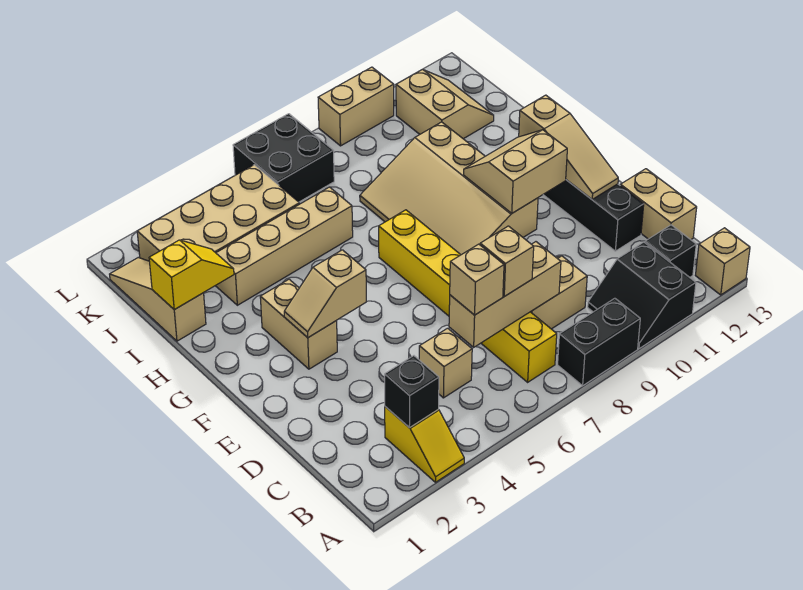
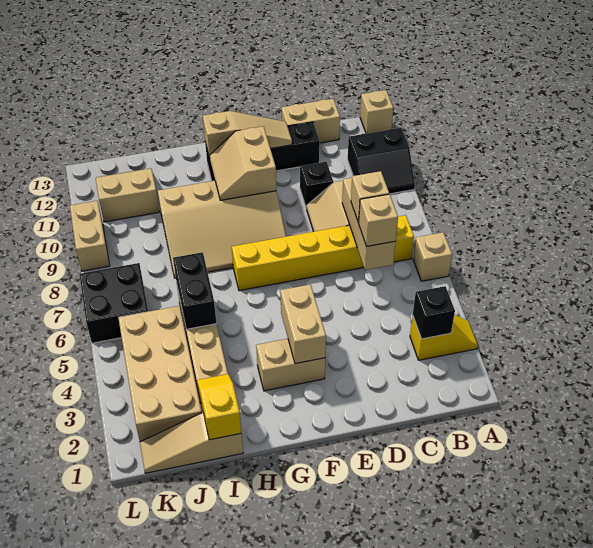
black brick A8:A9 level 1 -> black brick I5:I6 level 2
black brick B12 level 1 -> black brick D10 level 1
tan brick C5 level 1 -> tan brick A6 level 1
tan slope F3:F4 level 2 top 4 -> tan brick F3:F4 level 2

